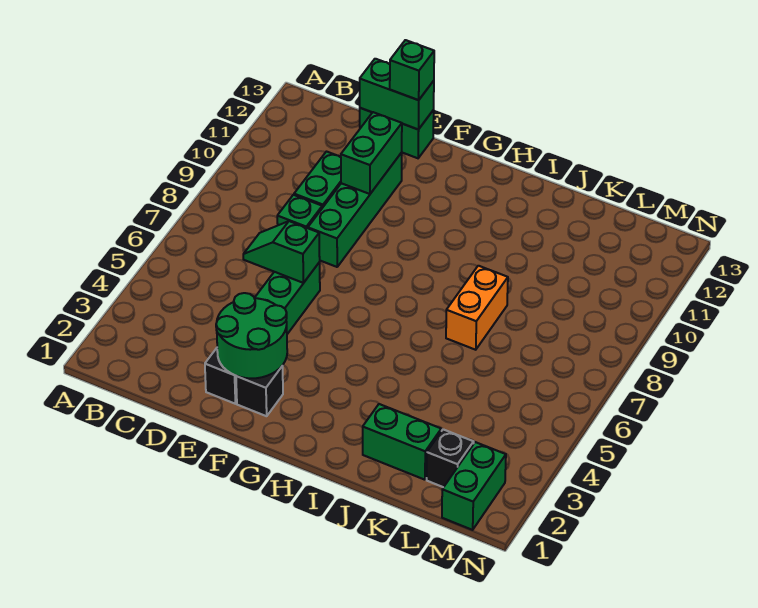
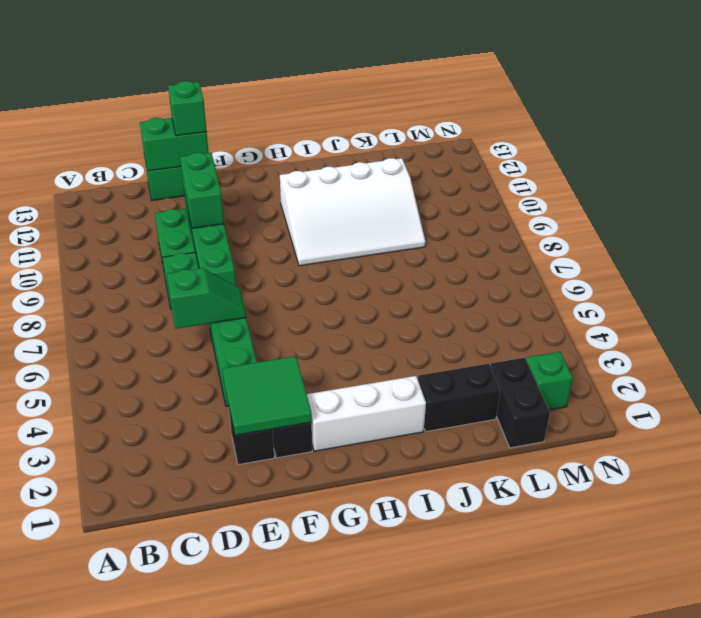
green slope D6:E6 level 2 top E -> green slope D6:E6 level 2 top D
green round brick E2:F3 level 2 -> green tile E2:F3 level 2
none -> white brick G2:I2 level 1
none -> white slope H9:K11 level 1 top 11
green brick J2:K2 level 1 -> black brick J2:K2 level 1
orange brick J7:J8 level 1 -> none
black brick L2 level 1 -> black brick L1:L2 level 1
green brick M1:M2 level 1 -> green brick M2 level 1

